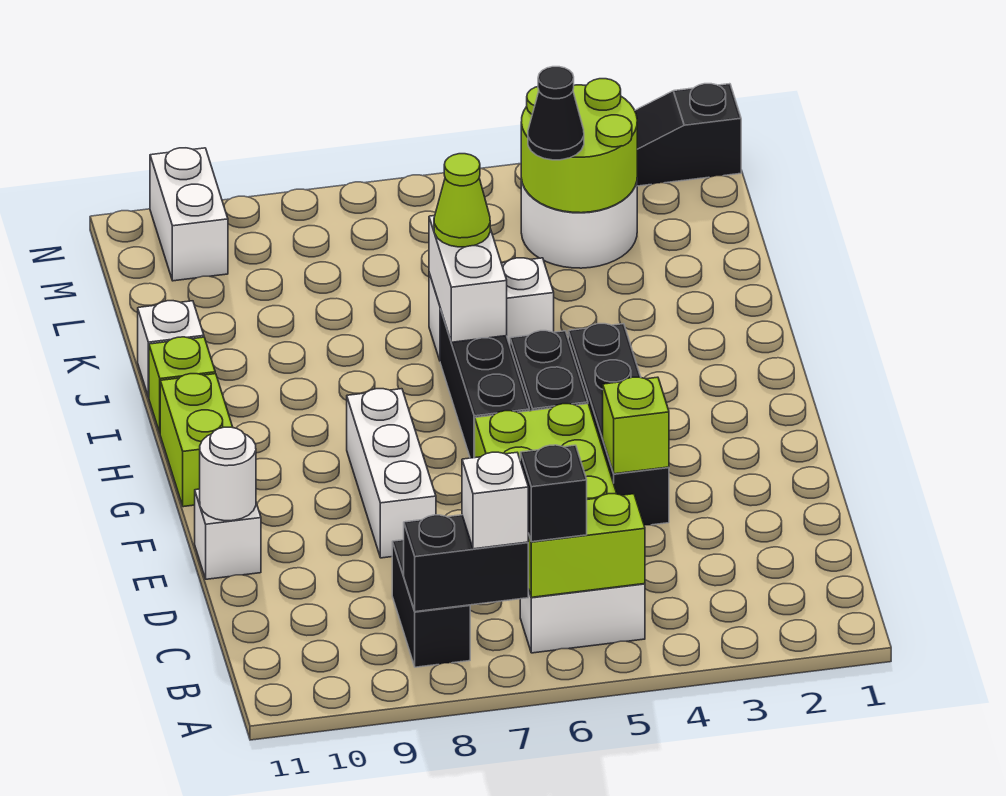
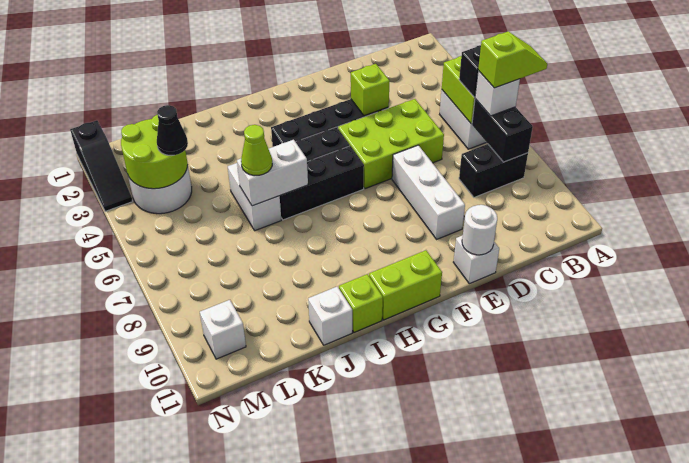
none -> lime slope A7:B7 level 4 top B
white brick E8:G8 level 1 -> white brick E7:E9 level 1
white brick M10:N10 level 1 -> white brick M10 level 1

